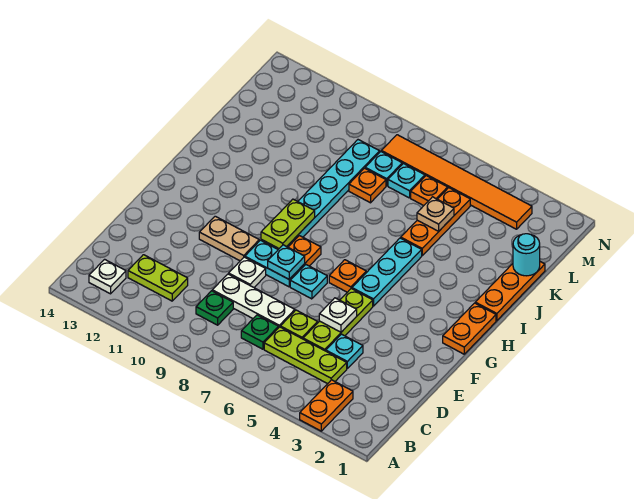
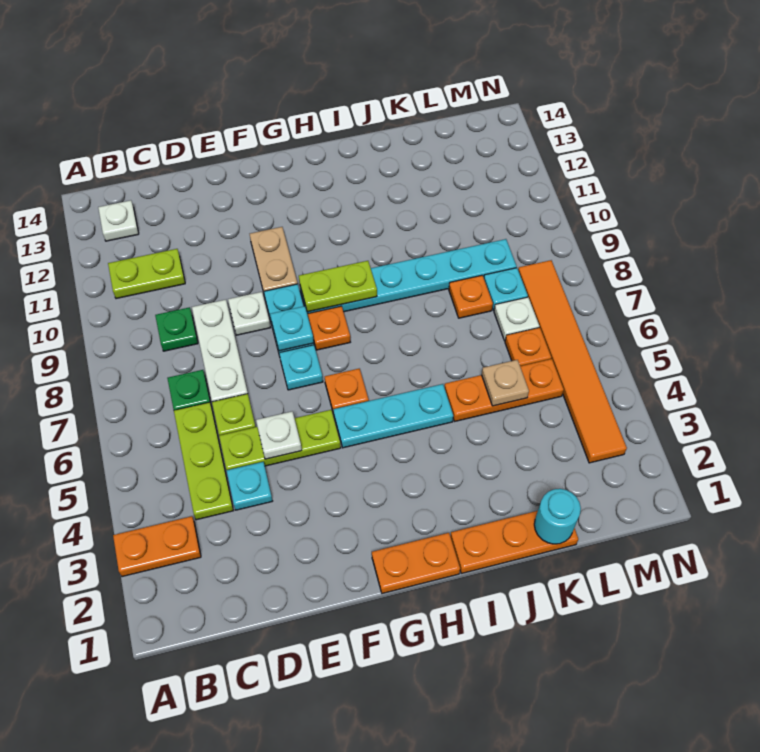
lime plate C11:C12 level 1 -> lime plate B11:C11 level 1
cyan plate L7 level 1 -> white plate L7 level 1

